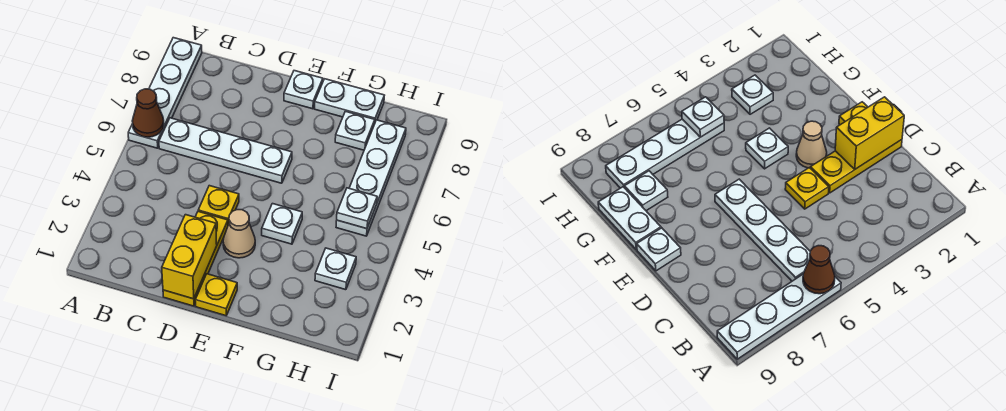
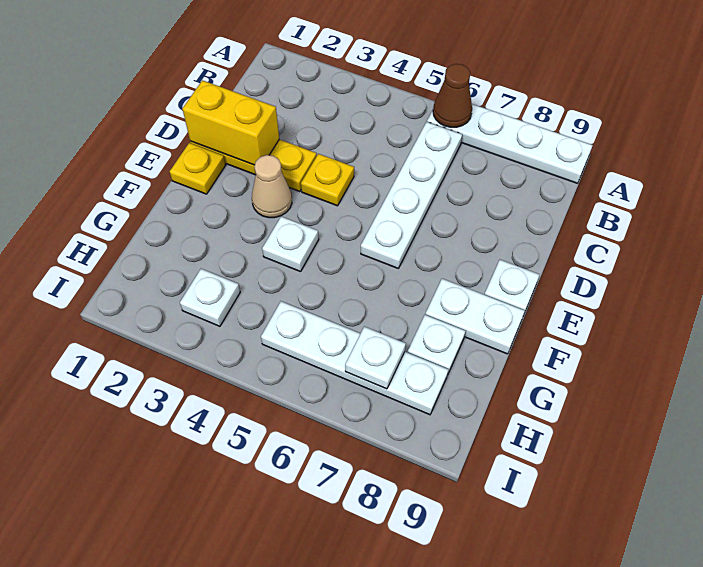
white plate F9:G9 level 1 -> white plate F8:F9 level 1
white plate H5 level 2 -> white plate H7 level 2

